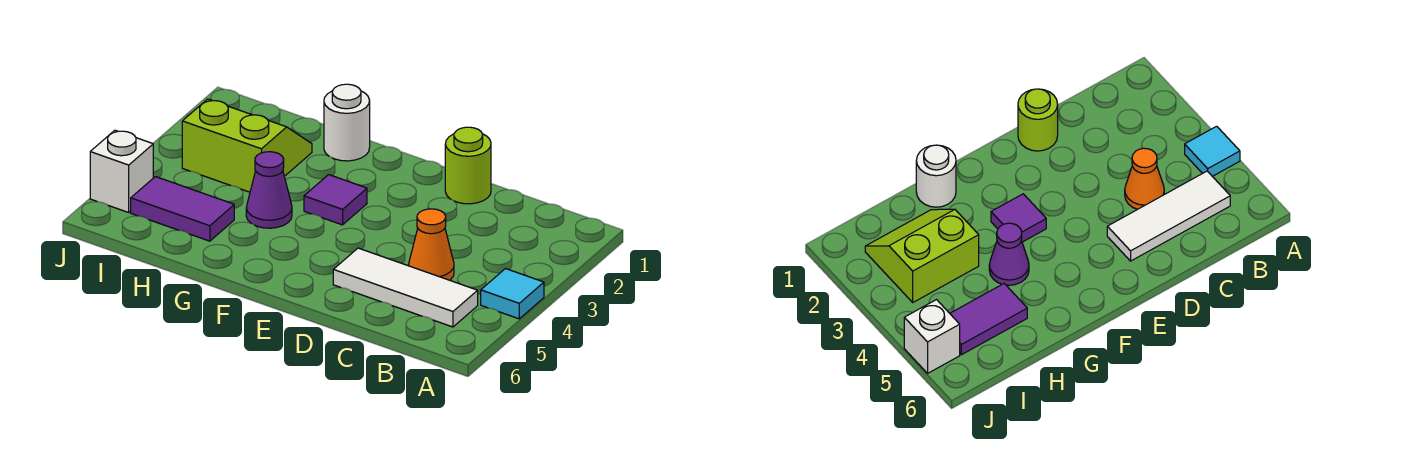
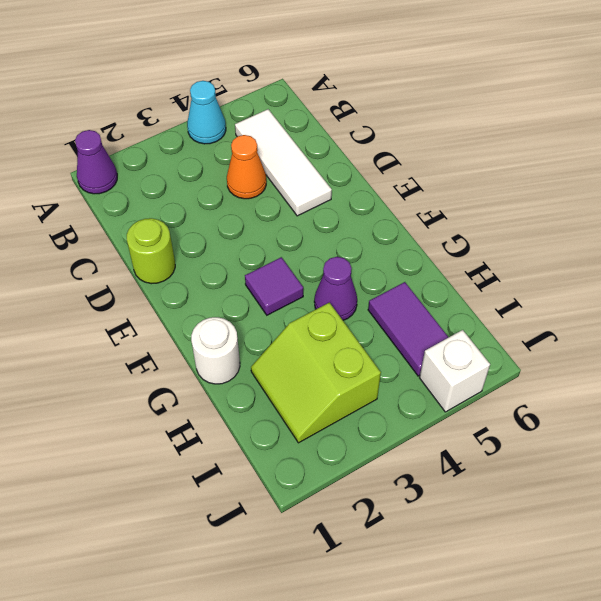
none -> purple cone A1 level 1
cyan tile A4 level 1 -> cyan cone A4 level 1

